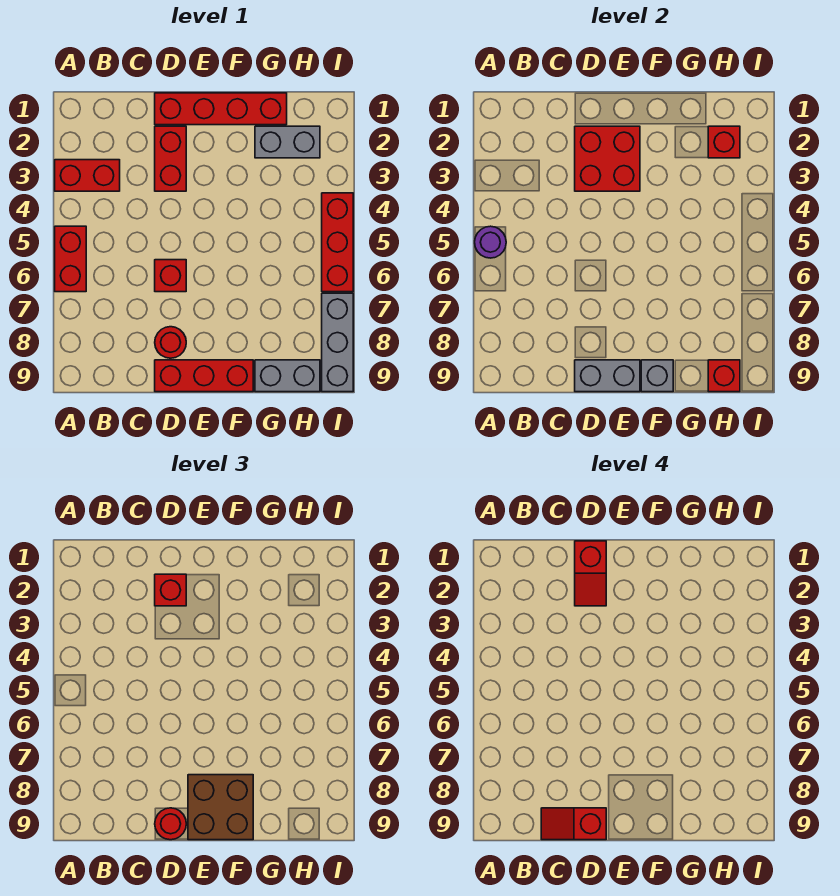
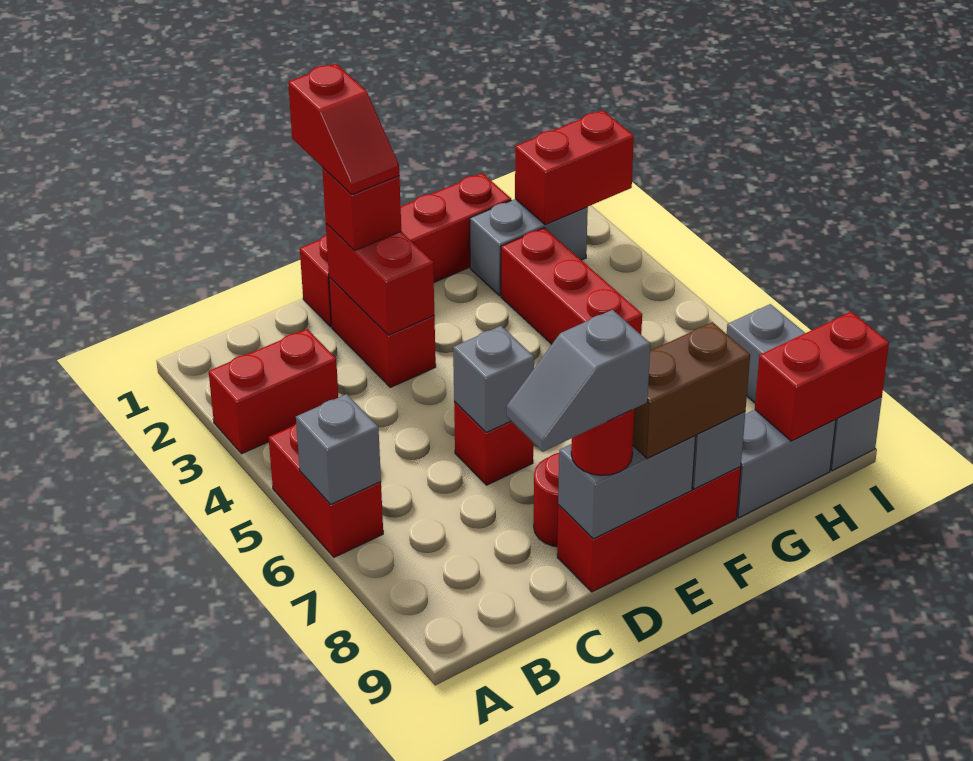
purple round brick A5 level 2 -> none
none -> grey brick A6 level 2
red slope C9:D9 level 4 top D -> grey slope C9:D9 level 4 top D
red brick D2:E3 level 2 -> red brick D2:D3 level 2
none -> grey brick D6 level 2
brown brick E8:F9 level 3 -> brown brick E9:F9 level 3
red brick H2 level 2 -> red brick H2:I2 level 2
red brick H9 level 2 -> red brick H9:I9 level 2
red brick I4:I6 level 1 -> red brick G3:G5 level 1

